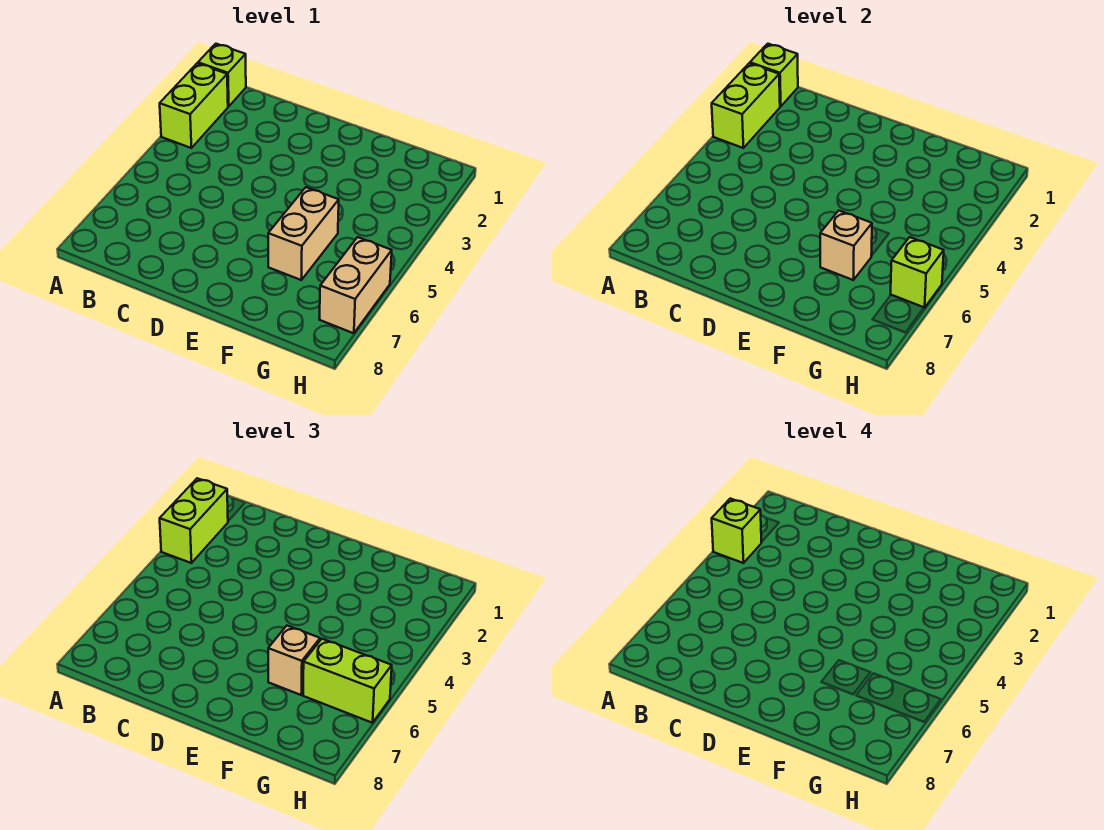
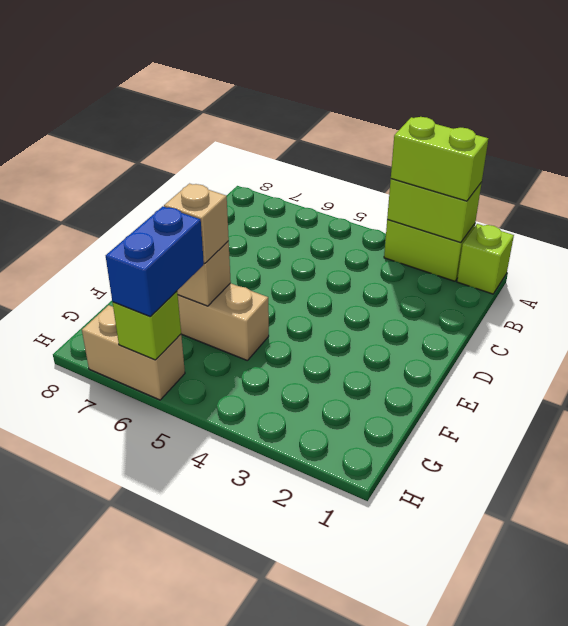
lime brick A1 level 2 -> none
lime brick A3 level 4 -> none
lime brick G6:H6 level 3 -> blue brick G6:H6 level 3

